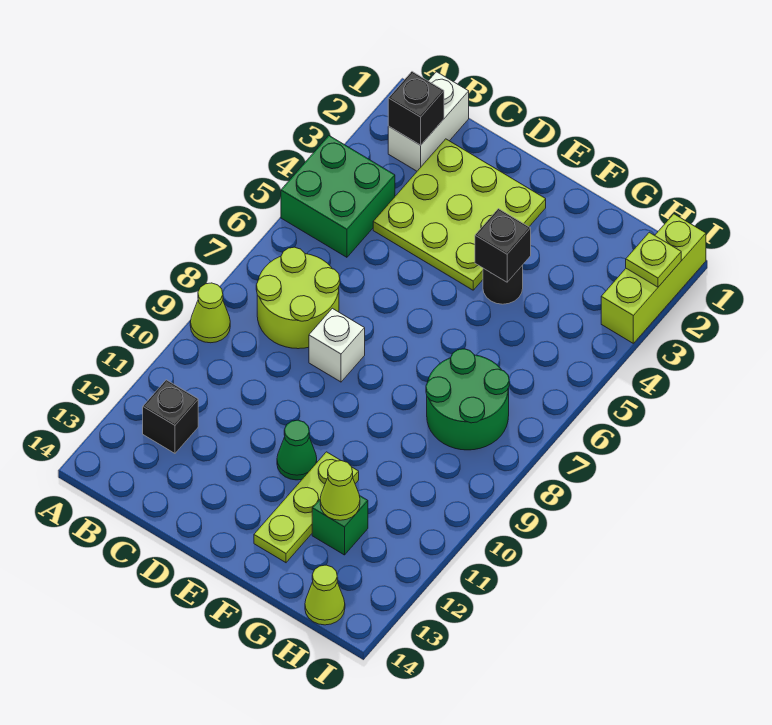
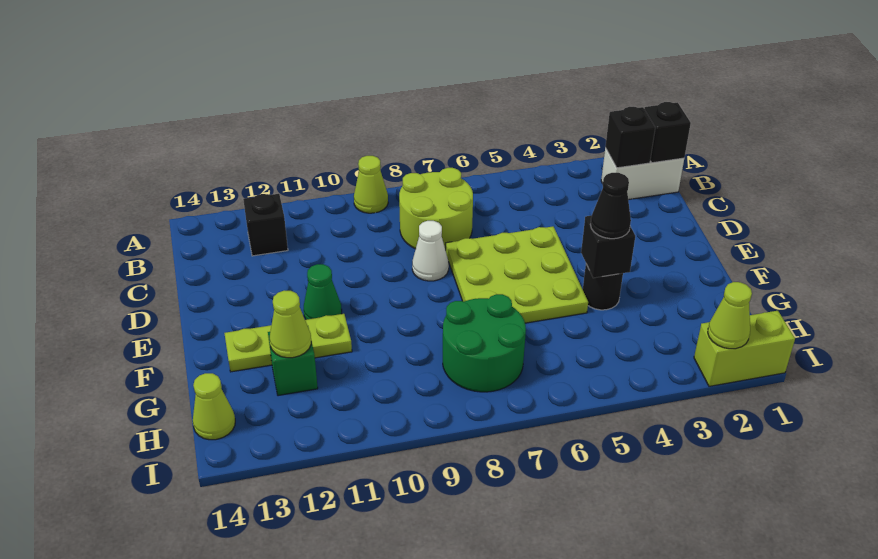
green brick A4:B5 level 1 -> none
none -> black brick B1 level 2
lime plate C2:E4 level 1 -> lime plate D5:F7 level 1
white brick D8 level 1 -> white cone D8 level 1
none -> black cone F4 level 3
lime brick I1:I3 level 1 -> lime brick I1:I2 level 1
lime plate I2 level 2 -> lime cone I2 level 2

